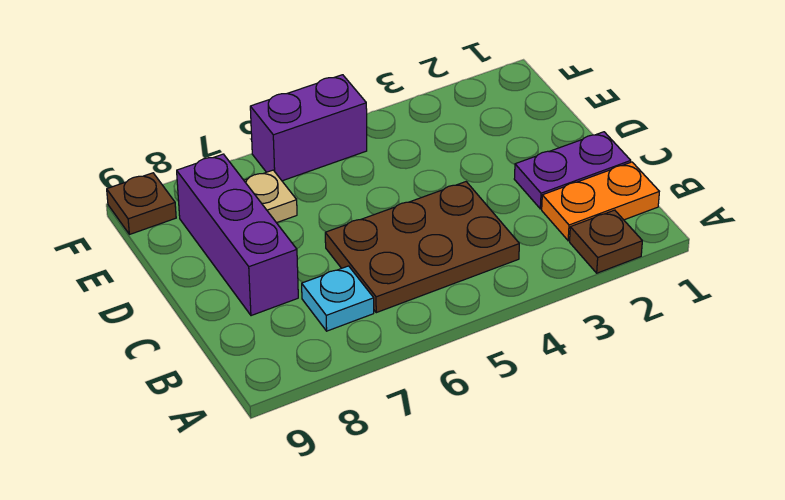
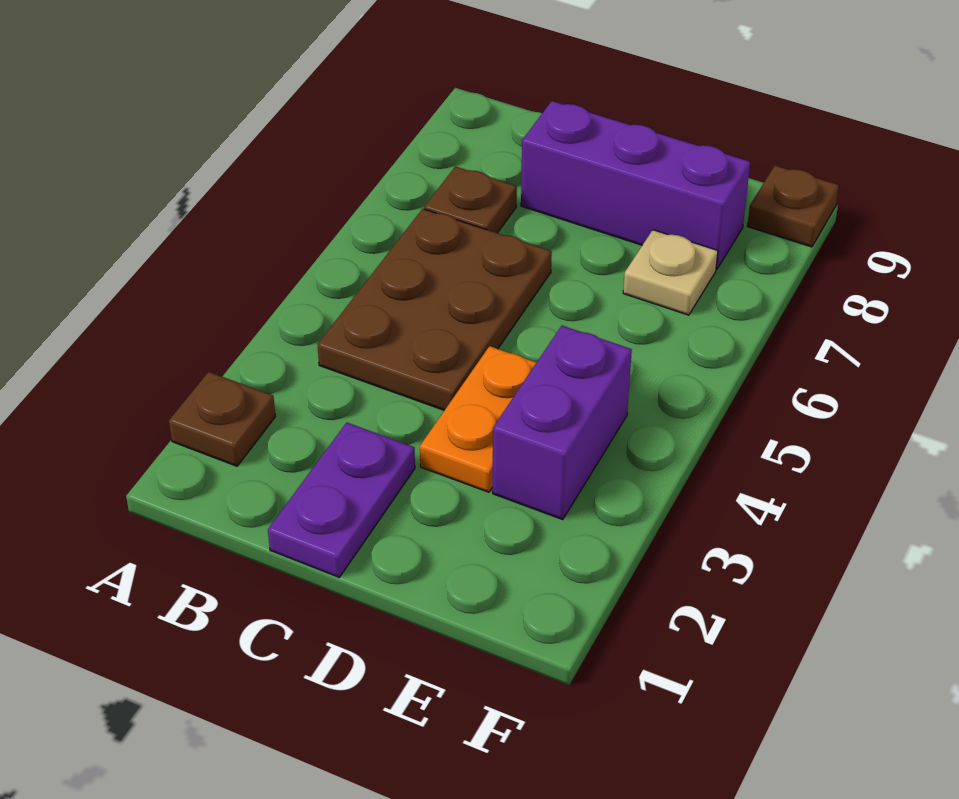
orange plate B1:B2 level 1 -> orange plate D3:D4 level 1
cyan plate B7 level 1 -> brown plate B7 level 1
purple brick F5:F6 level 1 -> purple brick E3:E4 level 1

